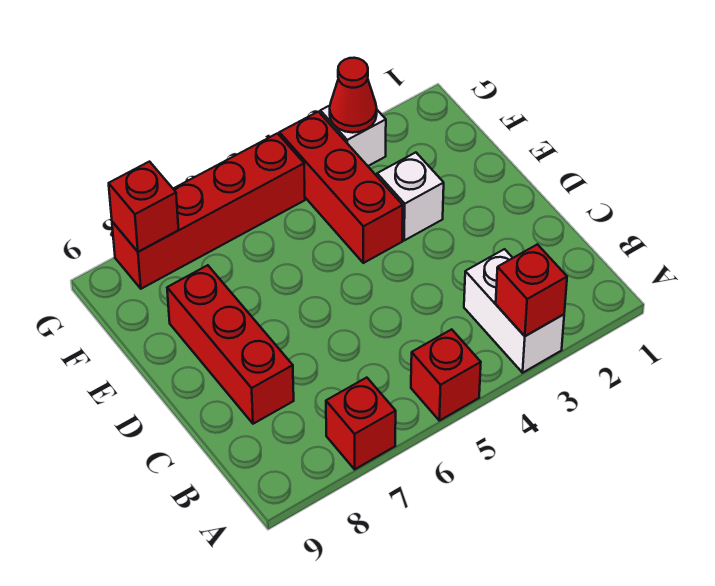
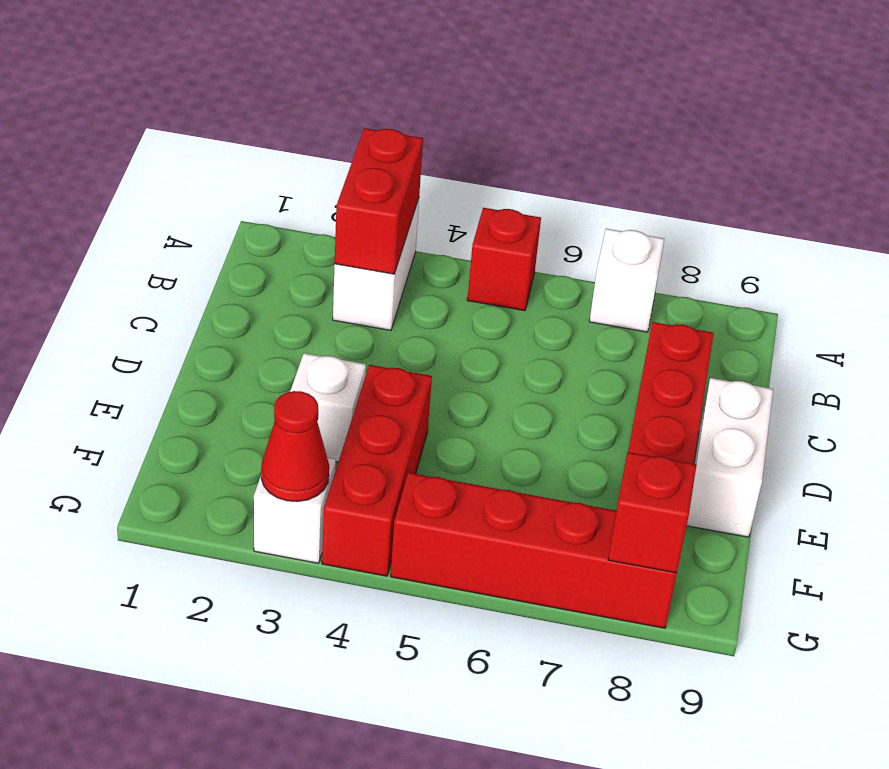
red brick A3 level 2 -> red brick A3:B3 level 2
red brick A7 level 1 -> white brick A7 level 1
none -> white brick D9:E9 level 1

